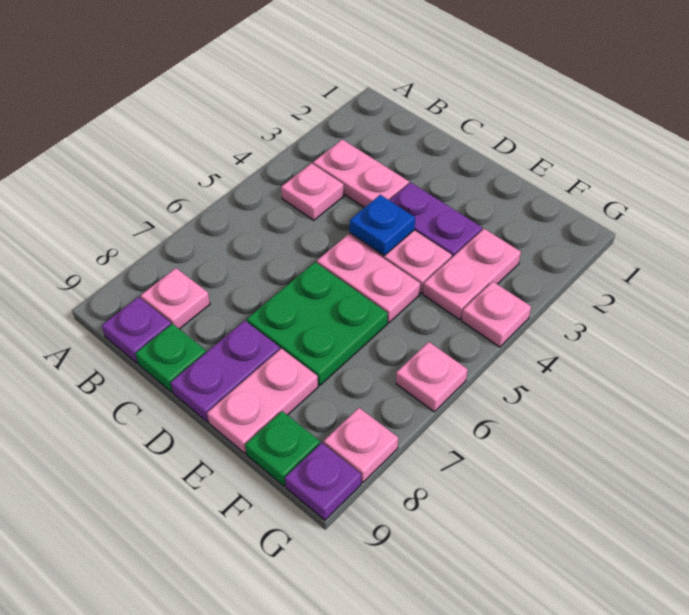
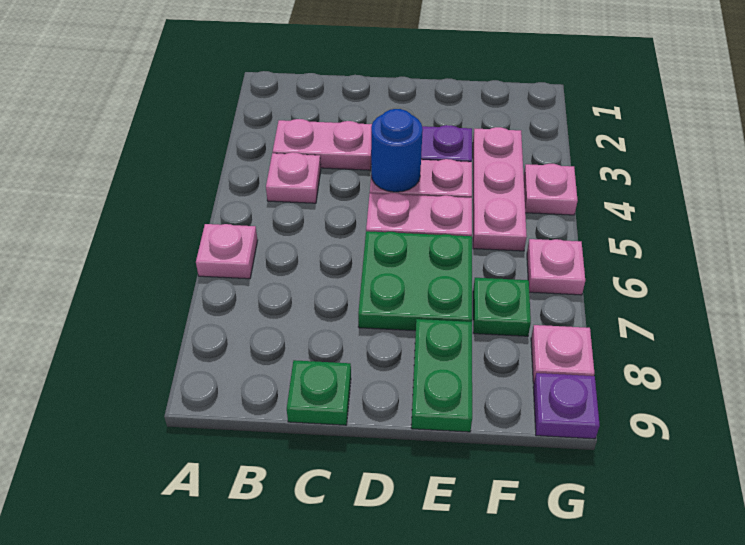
pink plate B8 level 1 -> pink plate A6 level 1
purple plate B9 level 1 -> none
blue plate D4 level 2 -> blue round brick D4 level 2
purple plate D8:D9 level 1 -> none
pink plate E8:E9 level 1 -> green plate E8:E9 level 1
pink plate F3:F4 level 1 -> pink plate F3:F5 level 1
green plate F9 level 1 -> green plate F7 level 1

